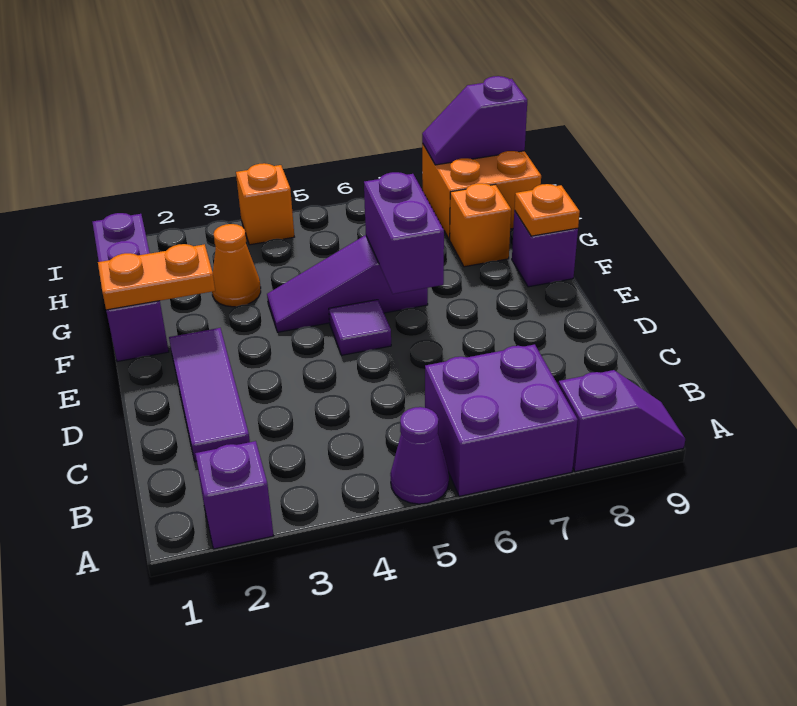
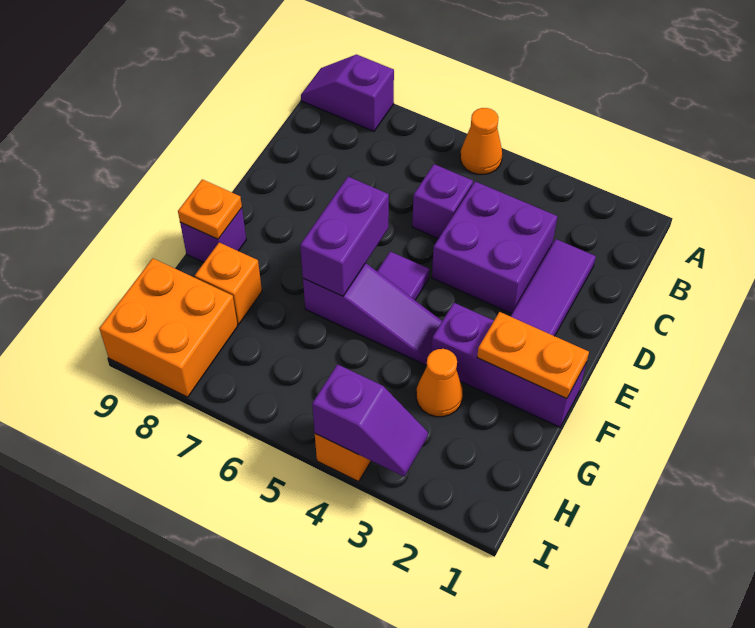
purple brick A2 level 1 -> purple brick C5 level 1
purple cone A5 level 1 -> orange cone A5 level 1
purple brick A6:B7 level 1 -> purple brick C3:D4 level 1
purple brick F1:H1 level 1 -> purple brick F1:F3 level 1
purple slope I8:I9 level 2 top 9 -> purple slope I3:I4 level 2 top 4

